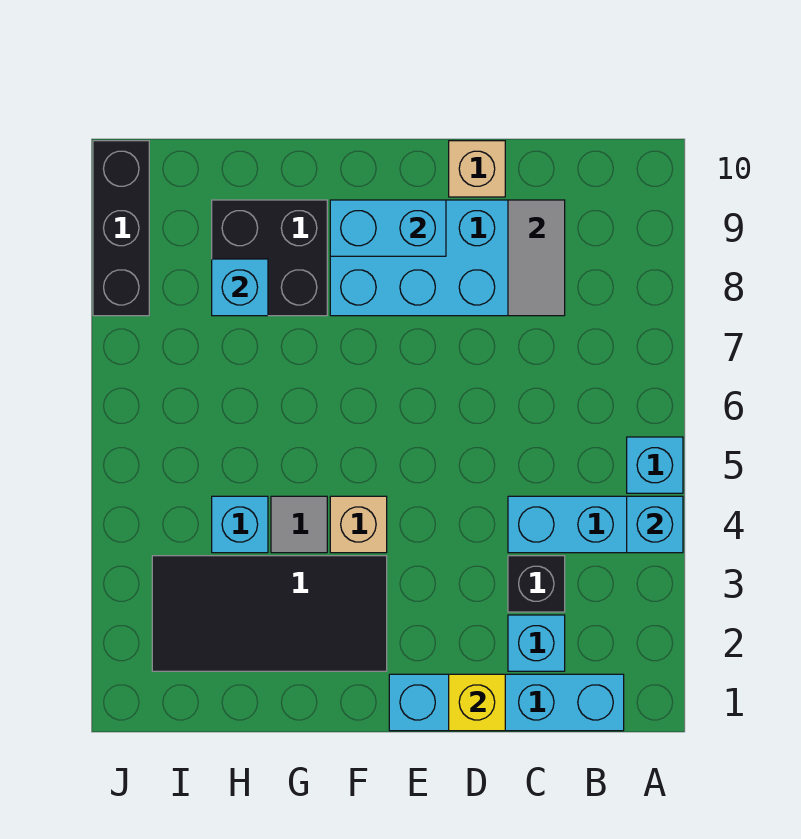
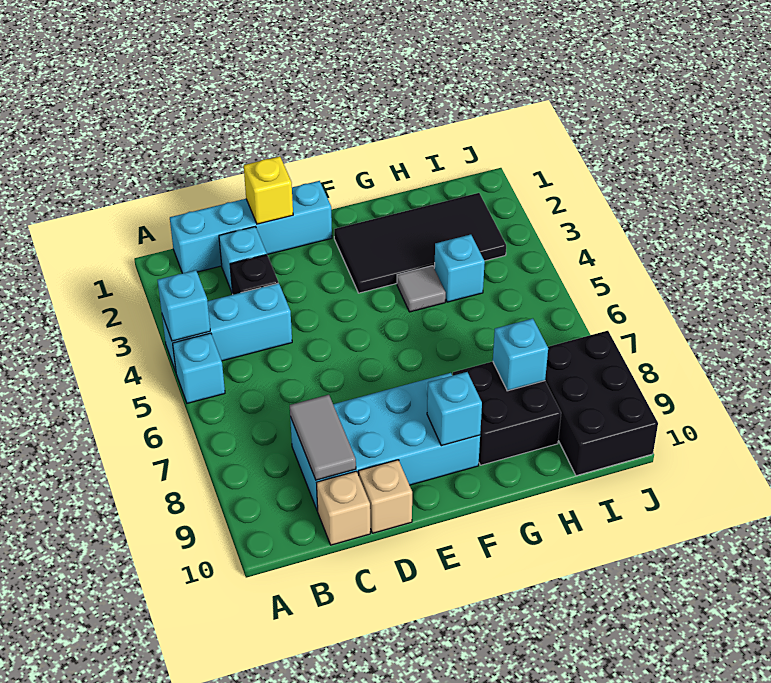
cyan brick E9:F9 level 2 -> cyan brick F9 level 2
tan brick F4 level 1 -> tan brick C10 level 1
black brick J8:J10 level 1 -> black brick I8:J10 level 1

